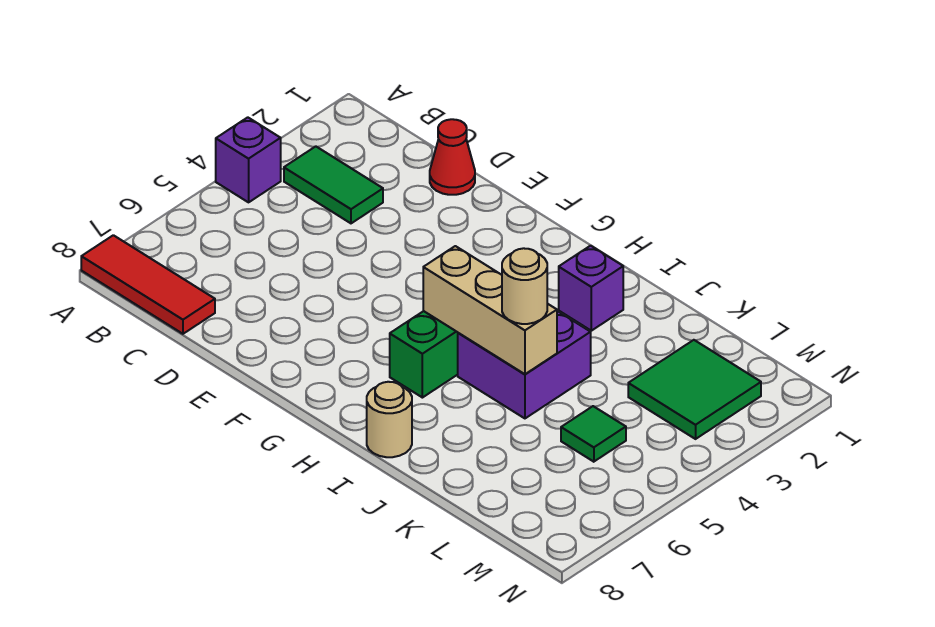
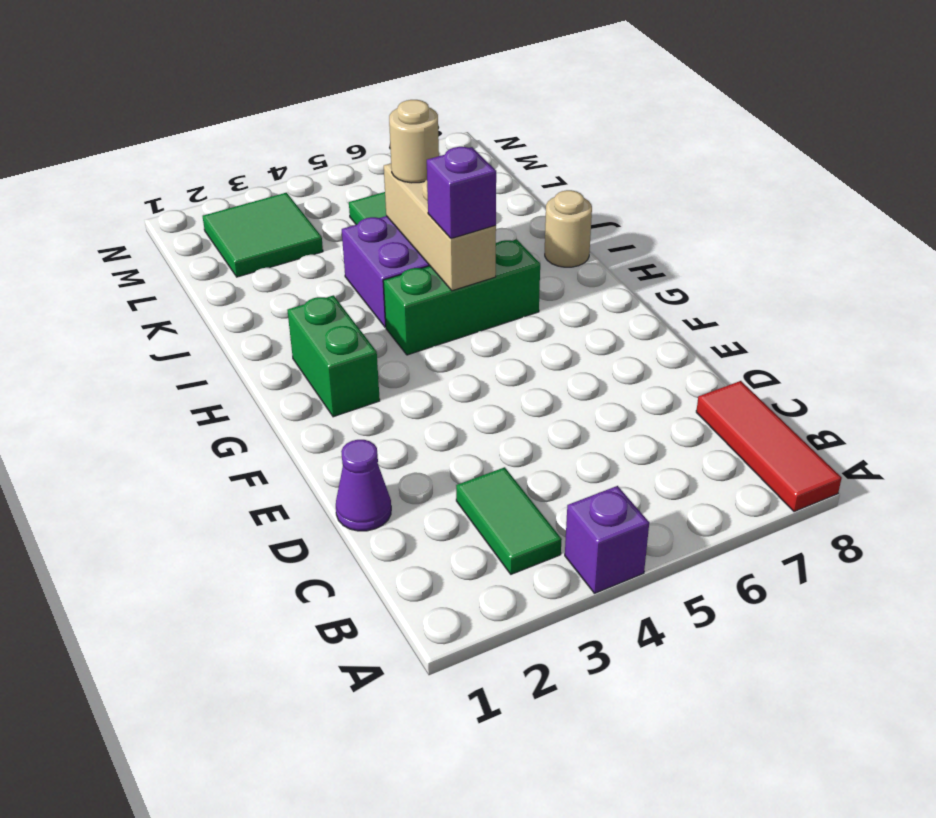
red cone D1 level 1 -> purple cone D1 level 1
none -> green brick G2:H2 level 1
purple brick I2 level 1 -> purple brick H5 level 3

